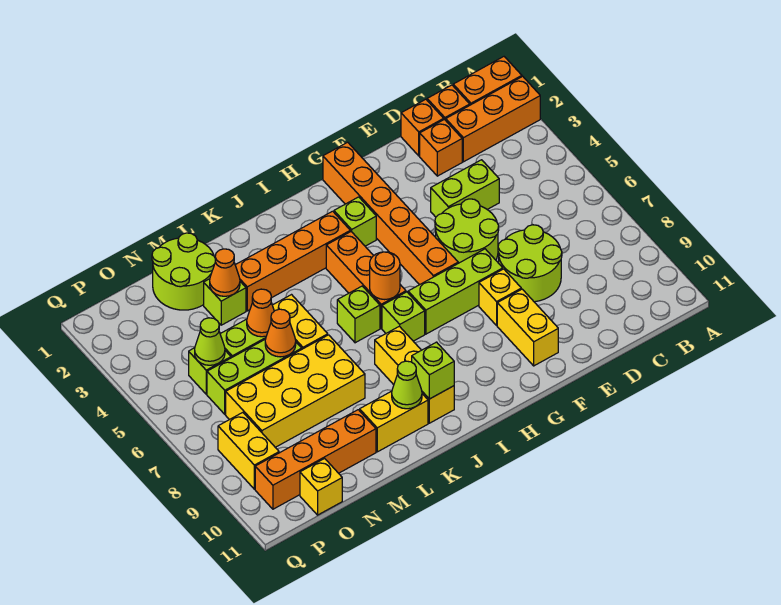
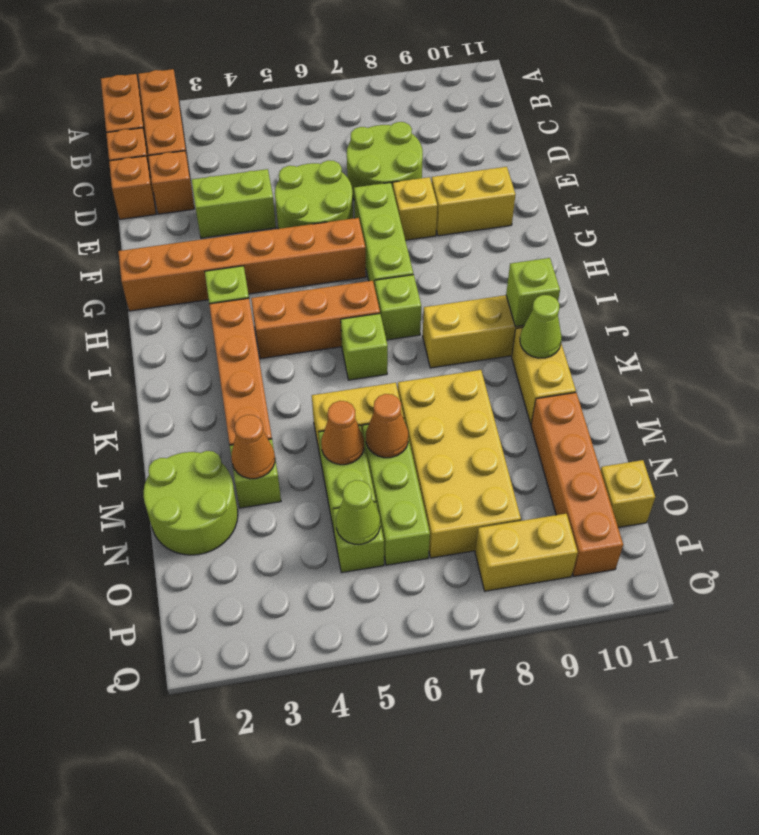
lime brick D4:E4 level 1 -> lime brick E3:E4 level 1
orange round brick I6 level 2 -> none

